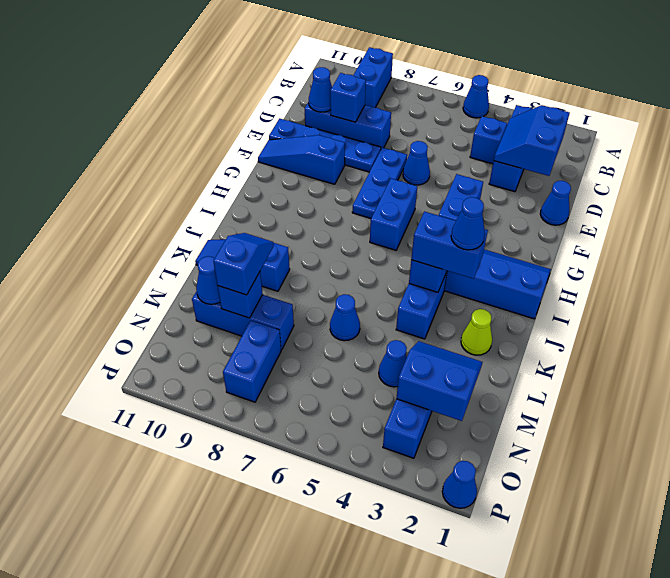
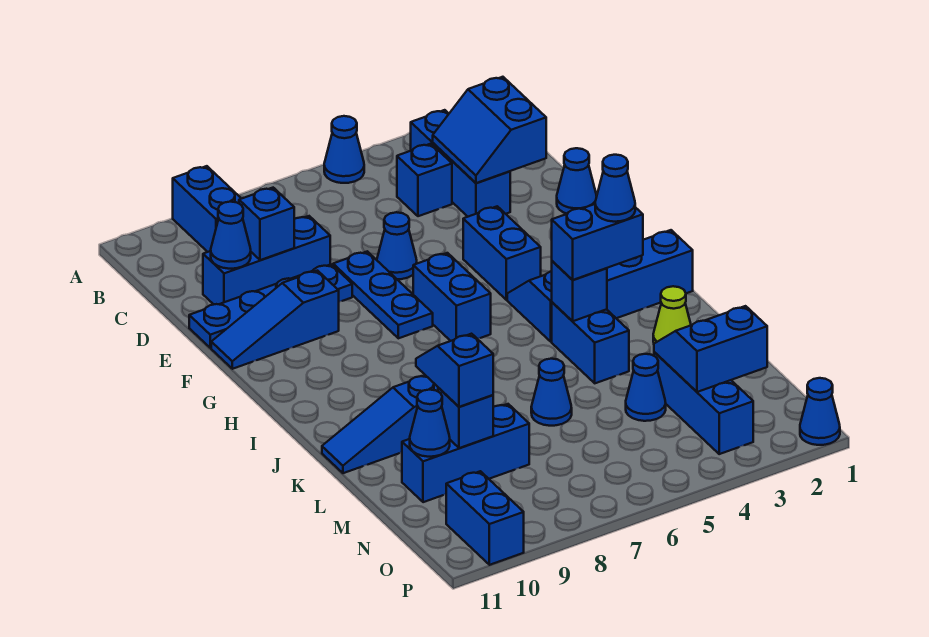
blue brick N8:O8 level 1 -> blue brick O10:P10 level 1

